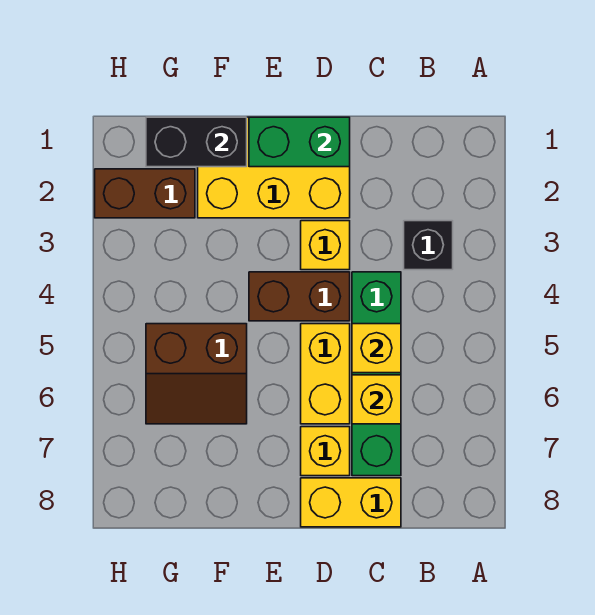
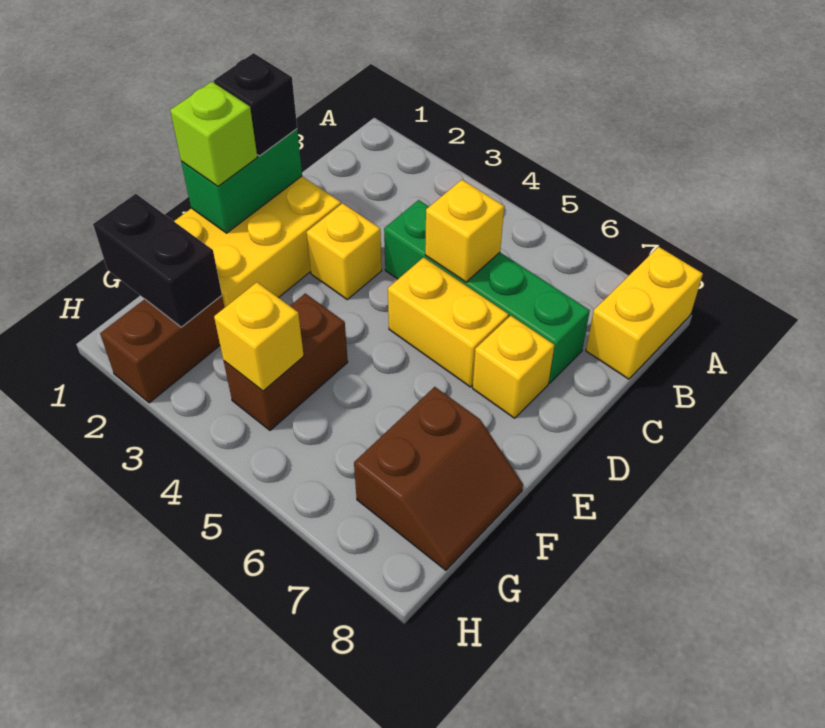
black brick B3 level 1 -> black brick D1 level 3
yellow brick C6 level 2 -> yellow brick G4 level 2
yellow brick C8:D8 level 1 -> yellow brick A8:B8 level 1
brown brick D4:E4 level 1 -> brown brick F4:G4 level 1
none -> lime brick E1 level 3
black brick F1:G1 level 2 -> black brick G1:G2 level 2
brown slope F5:G6 level 1 top 5 -> brown slope F7:G8 level 1 top 7

